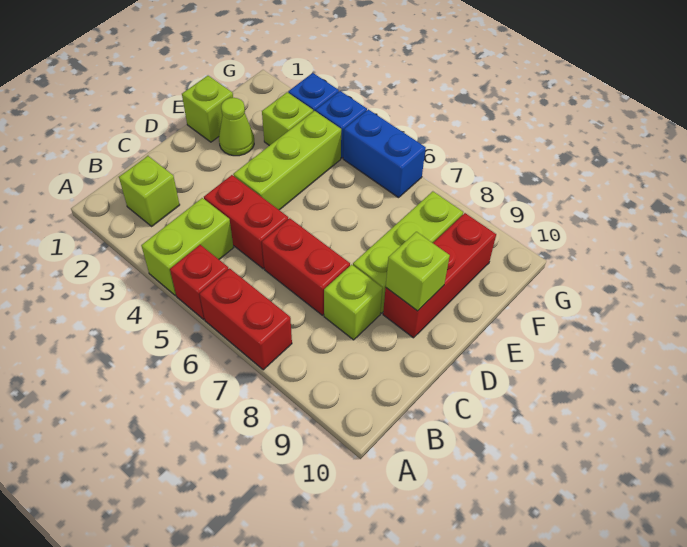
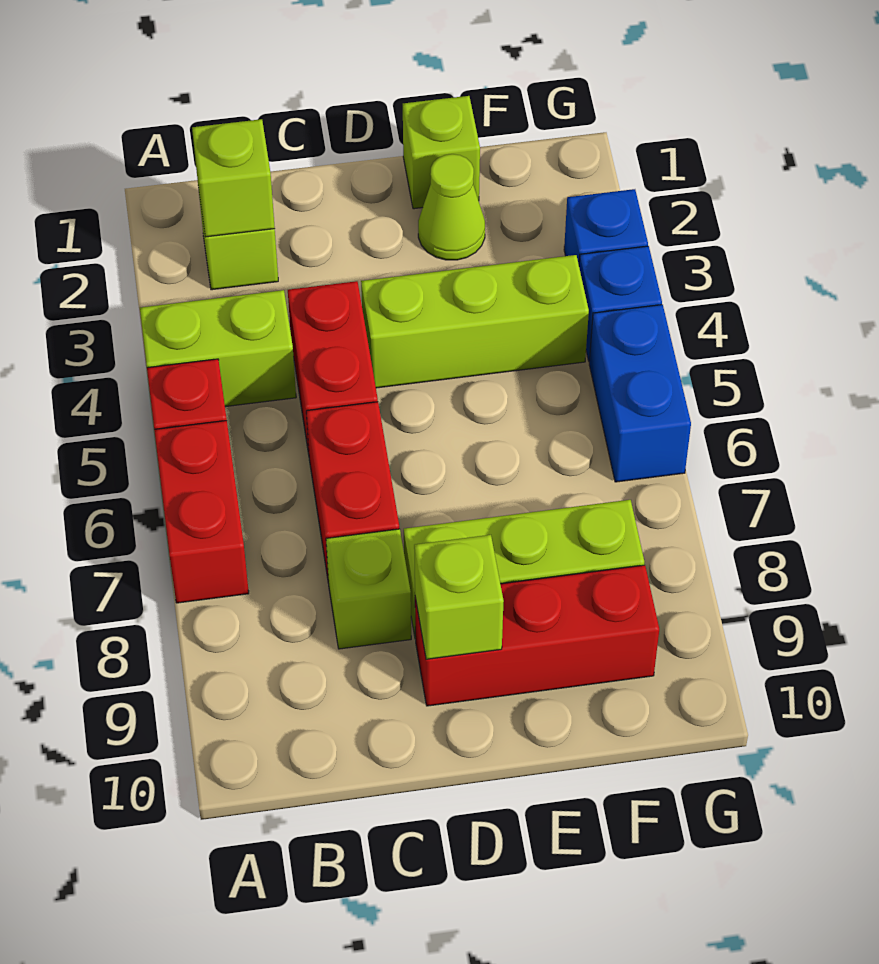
lime brick F3 level 1 -> lime brick B2 level 2

